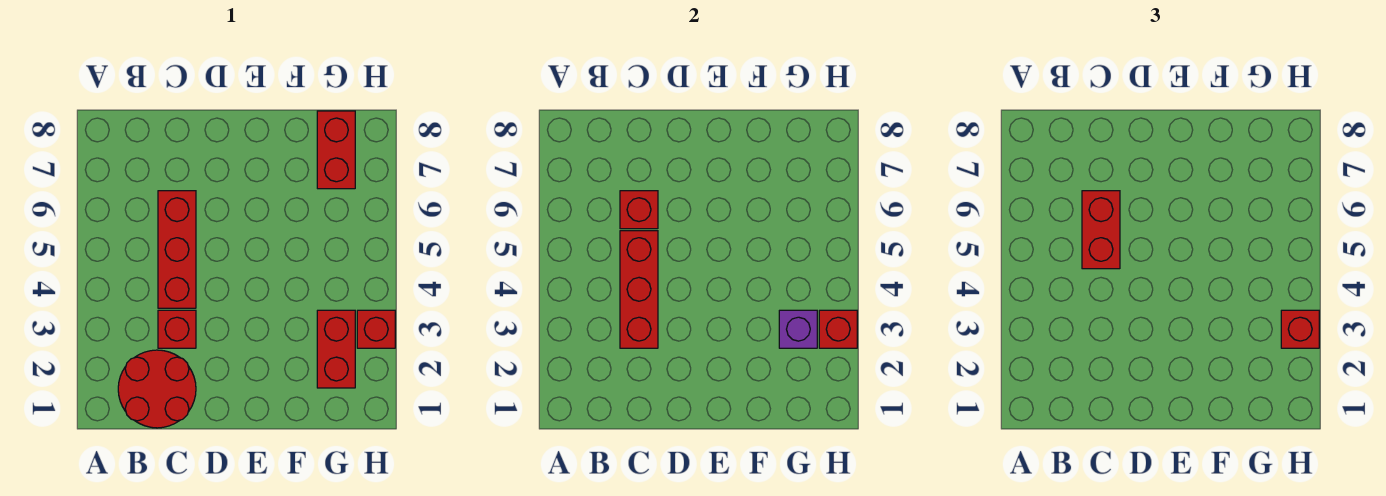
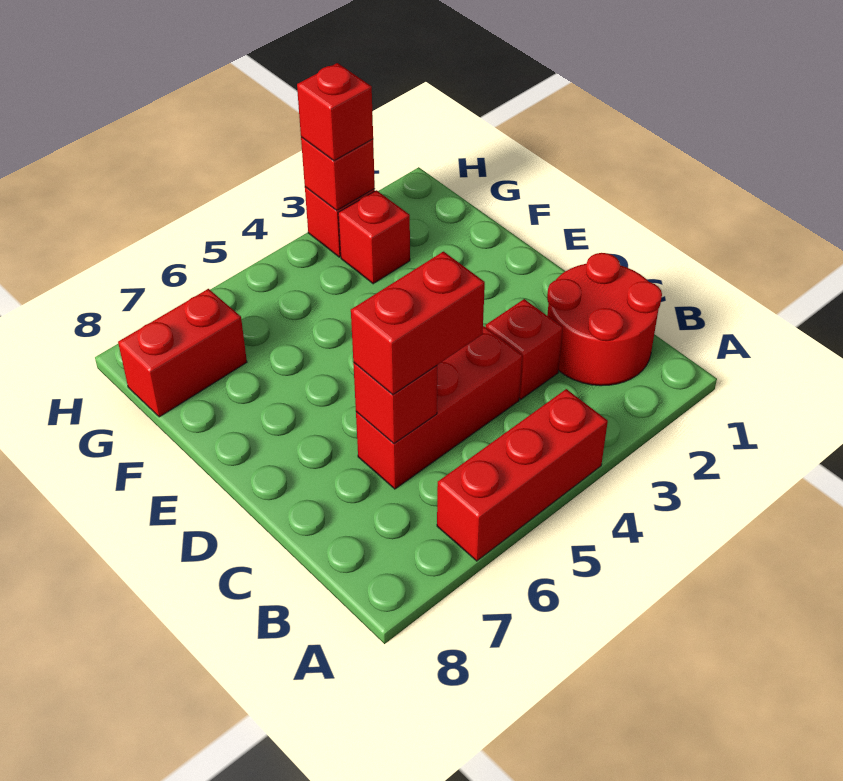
red brick C3:C5 level 2 -> red brick A4:A6 level 1
red brick G2:G3 level 1 -> red brick G3 level 1
purple brick G3 level 2 -> none

